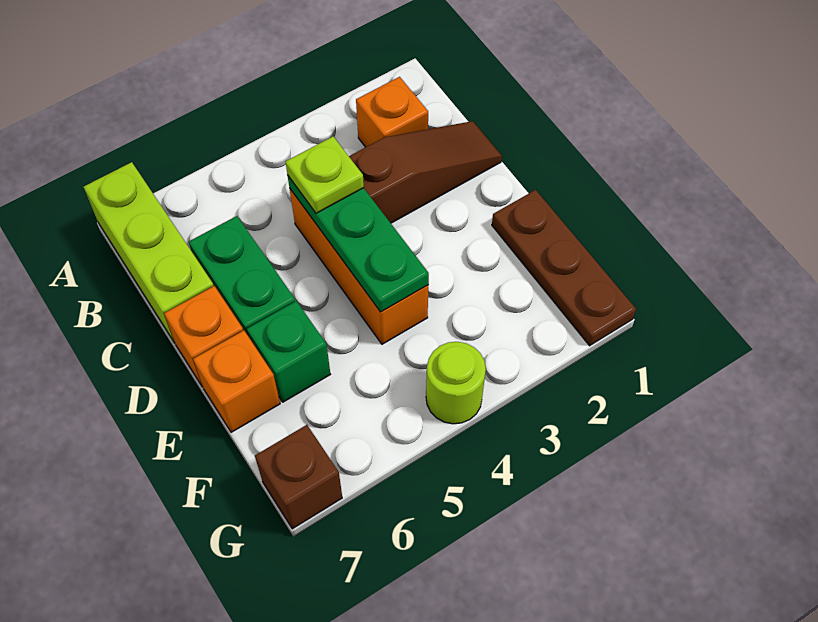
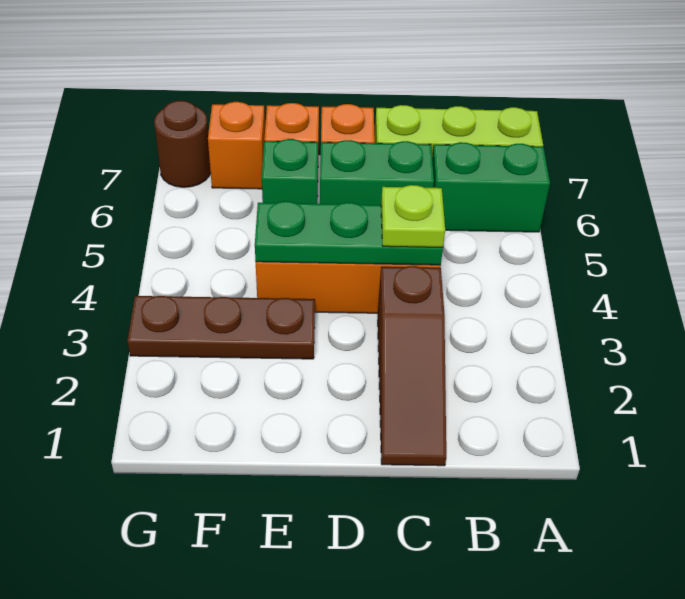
none -> green brick A6:B6 level 1
orange brick B2 level 1 -> orange brick F7 level 1
brown plate E1:G1 level 1 -> brown plate E3:G3 level 1
lime round brick G4 level 1 -> none
brown brick G7 level 1 -> brown round brick G7 level 1

